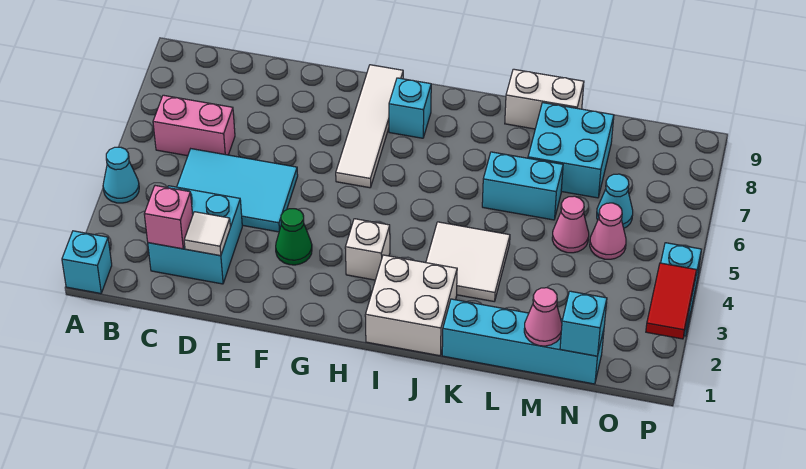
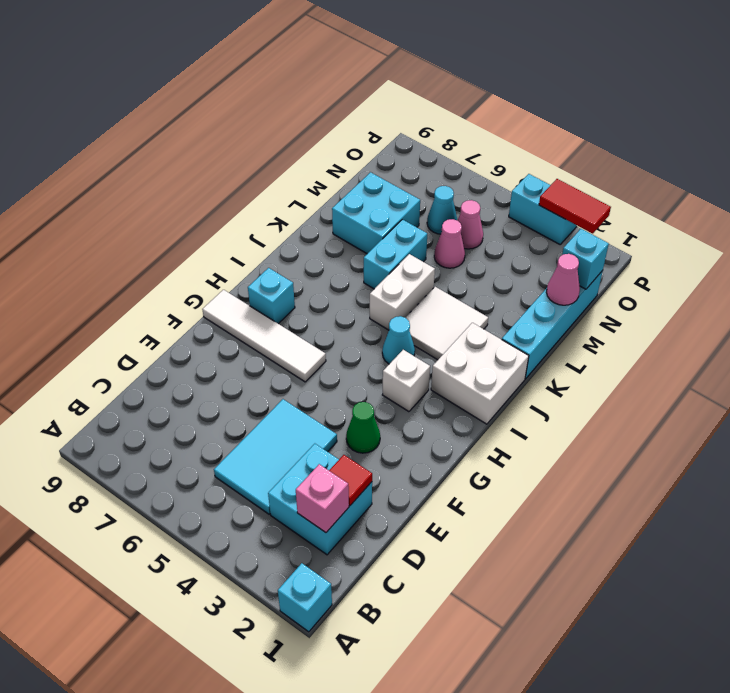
cyan cone A4 level 1 -> cyan cone I4 level 1
pink brick B6:C6 level 1 -> none
white tile D2 level 2 -> red tile D2 level 2
white brick K9:L9 level 1 -> white brick J5:K5 level 1

